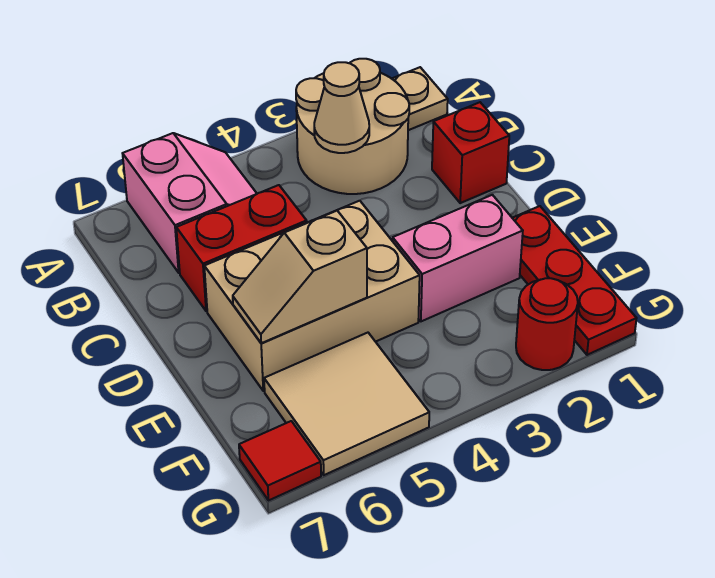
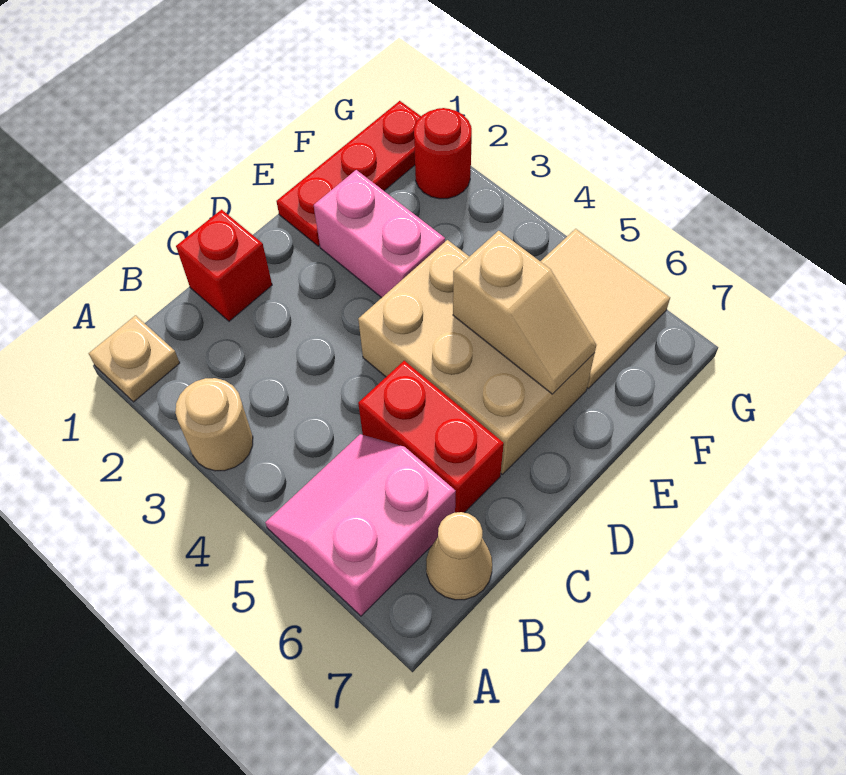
tan round brick A2:B3 level 1 -> tan round brick A3 level 1
tan cone B3 level 2 -> tan cone B7 level 1
red tile G7 level 1 -> none

